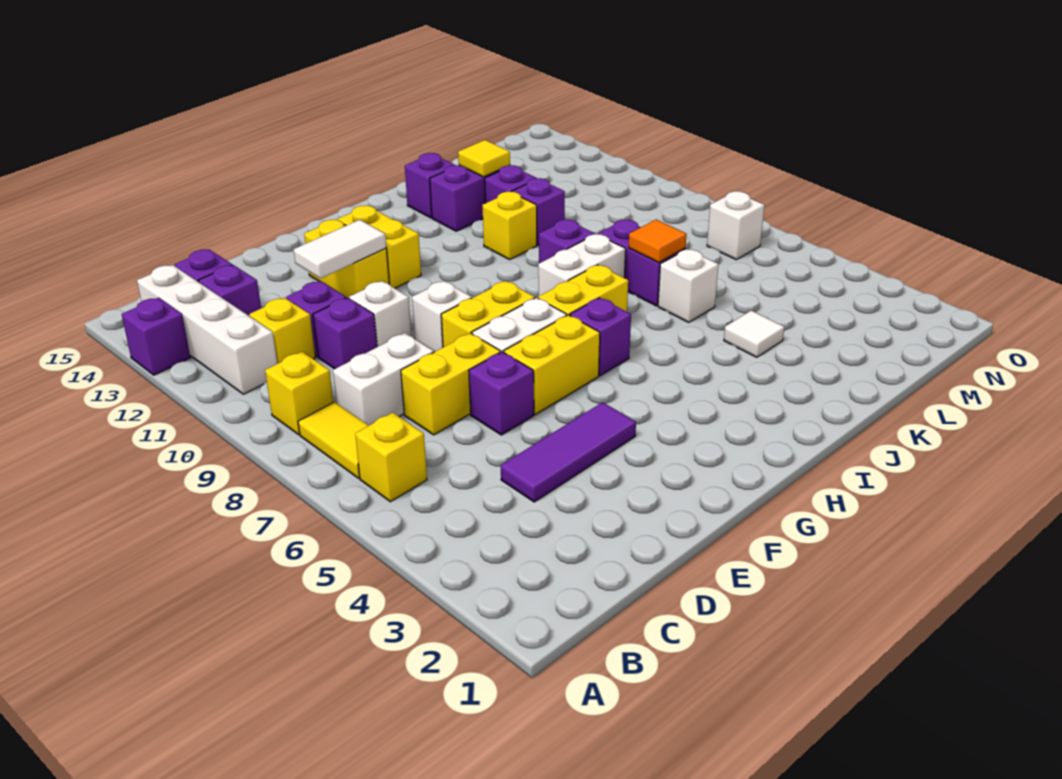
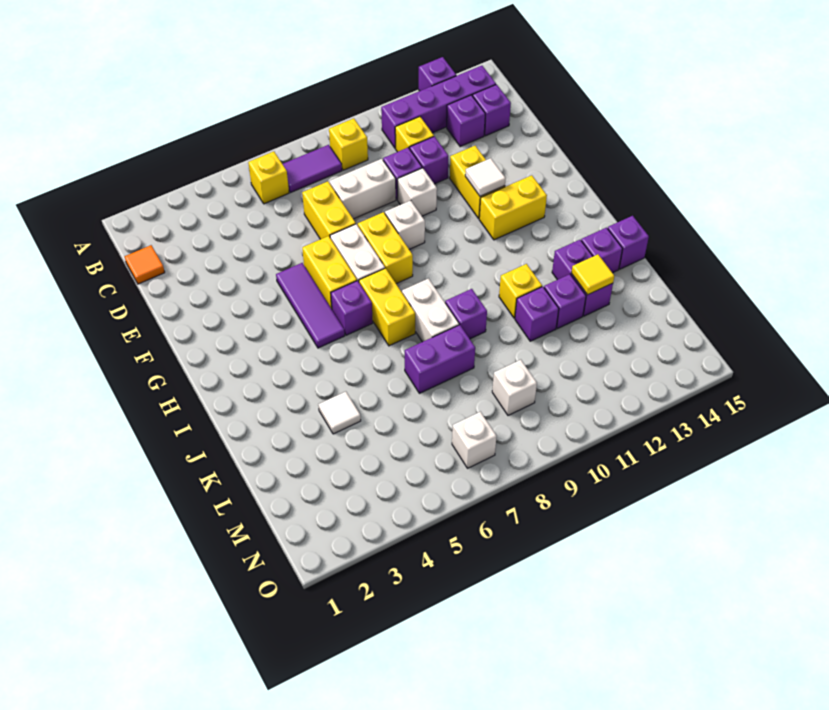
yellow tile B7:B8 level 1 -> purple tile B7:B8 level 1
white brick B11:B14 level 1 -> purple brick B11:B14 level 1
white brick C8:D8 level 1 -> white brick D8:D9 level 1
purple tile D4:F4 level 1 -> purple tile F5:H5 level 1
purple brick E6 level 1 -> purple brick J15 level 1
white tile E12:F12 level 2 -> white tile F12 level 2
yellow brick F12:F13 level 1 -> yellow brick E12:F12 level 1
white brick K6 level 1 -> white brick M9 level 1
orange tile K7 level 2 -> orange tile C1 level 1

